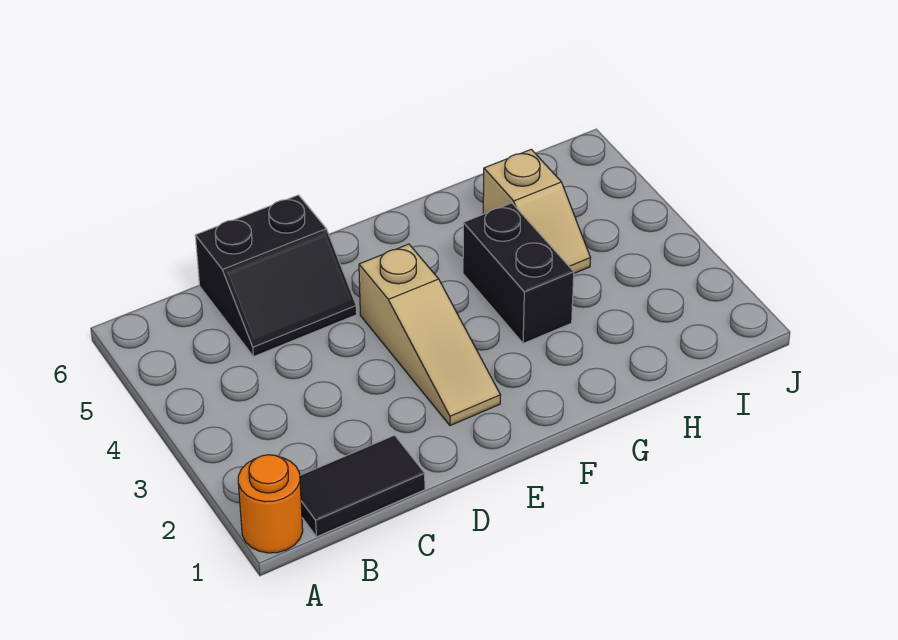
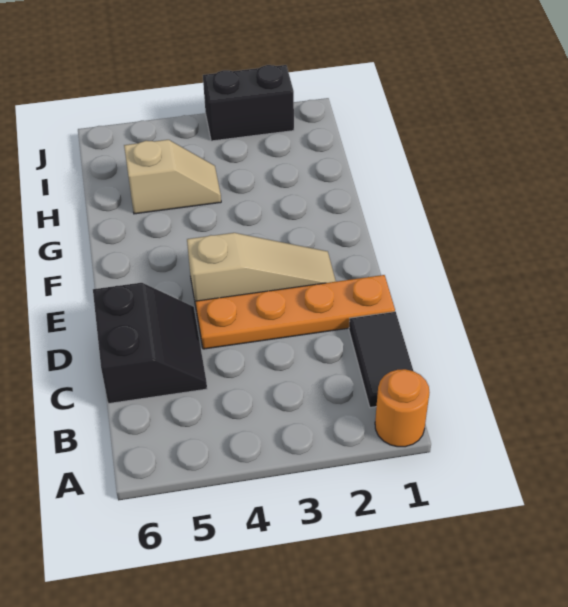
none -> orange plate D1:D4 level 1
black brick G3:G4 level 1 -> black brick J2:J3 level 1

